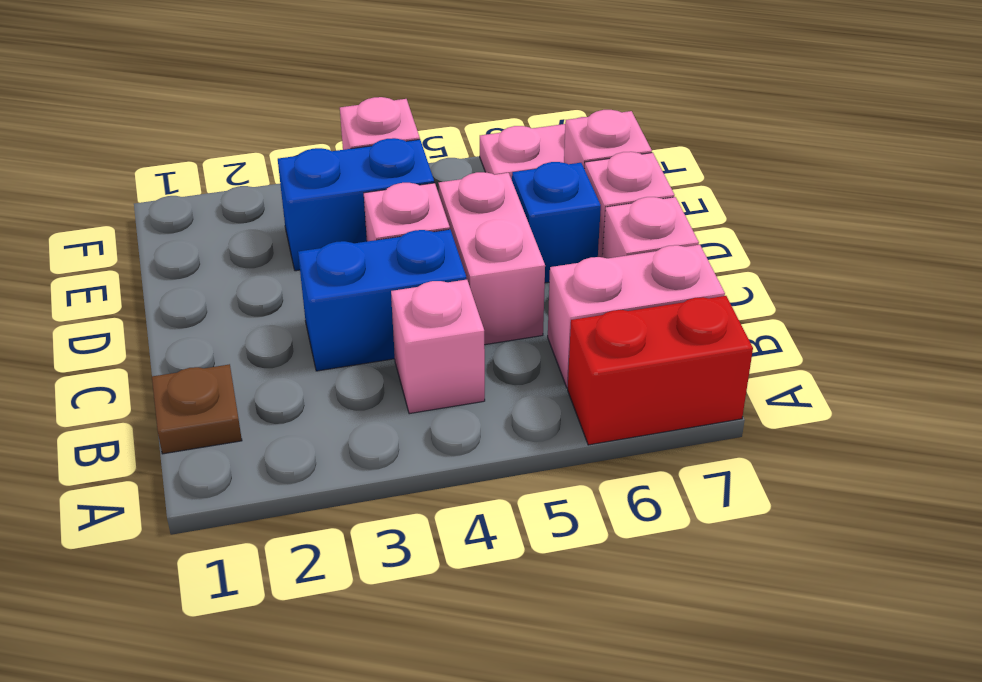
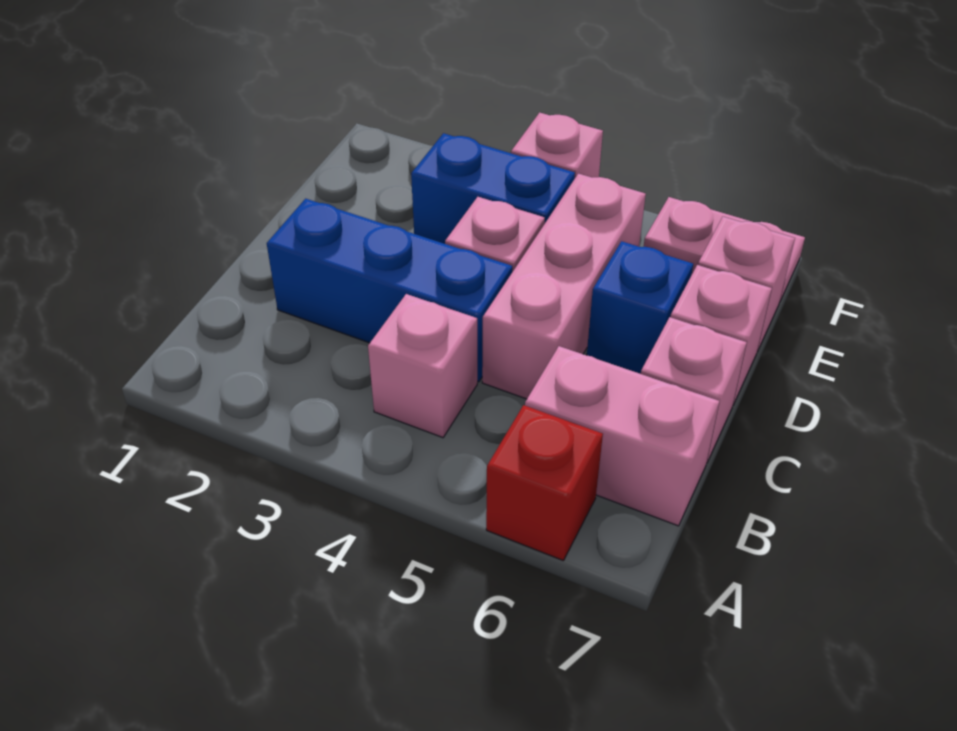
red brick A6:A7 level 1 -> red brick A6 level 1
brown plate B1 level 1 -> none
blue brick C3:C4 level 1 -> blue brick C2:C4 level 1
pink brick C5:D5 level 1 -> pink brick C5:E5 level 1

